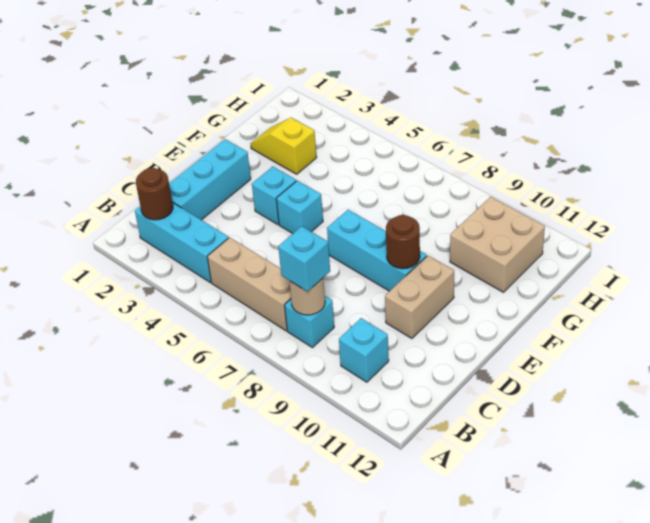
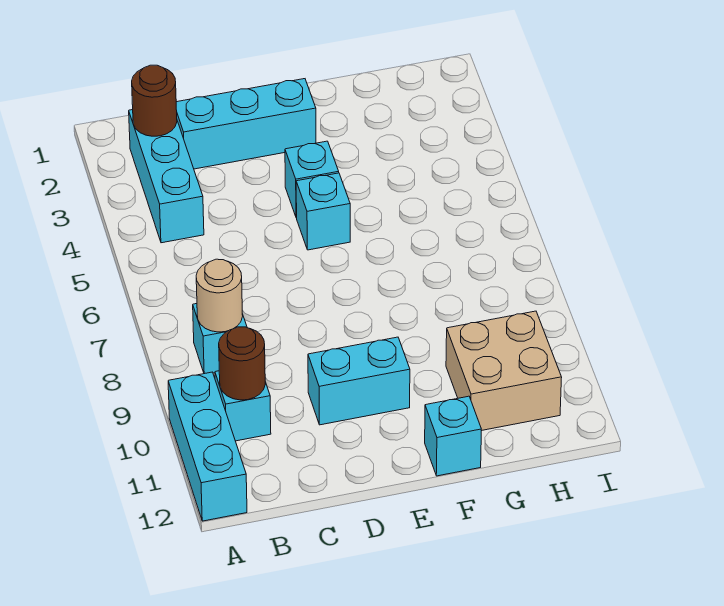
tan brick B5:B7 level 1 -> none
cyan brick B8 level 3 -> cyan brick F12 level 1
tan brick D10:E10 level 1 -> cyan brick D10:E10 level 1
cyan brick E7:E9 level 1 -> cyan brick A10:A12 level 1
brown round brick E9 level 2 -> brown round brick B10 level 2
yellow slope G2:G3 level 1 top 3 -> none

